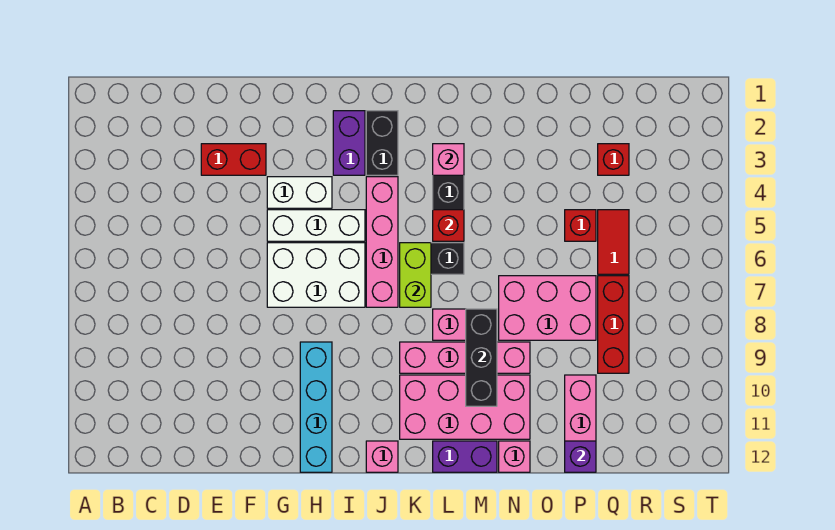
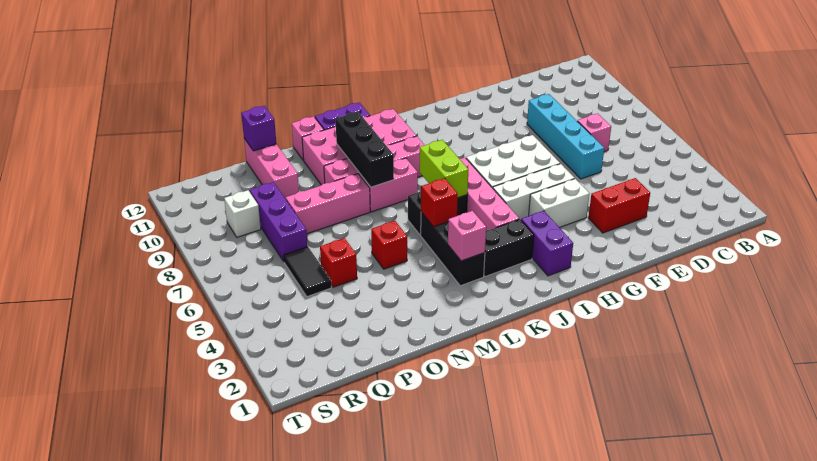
cyan brick H9:H12 level 1 -> cyan brick E6:E9 level 1
black brick J2:J3 level 1 -> black brick J3:K3 level 1
pink brick J12 level 1 -> pink brick D7 level 1
pink brick N7:P8 level 1 -> pink brick N8:P8 level 1
red brick Q3 level 1 -> red brick N5 level 1
red tile Q5:Q6 level 1 -> black tile Q5:Q6 level 1
red brick Q7:Q9 level 1 -> purple brick Q7:Q9 level 1
none -> white brick R9 level 1

